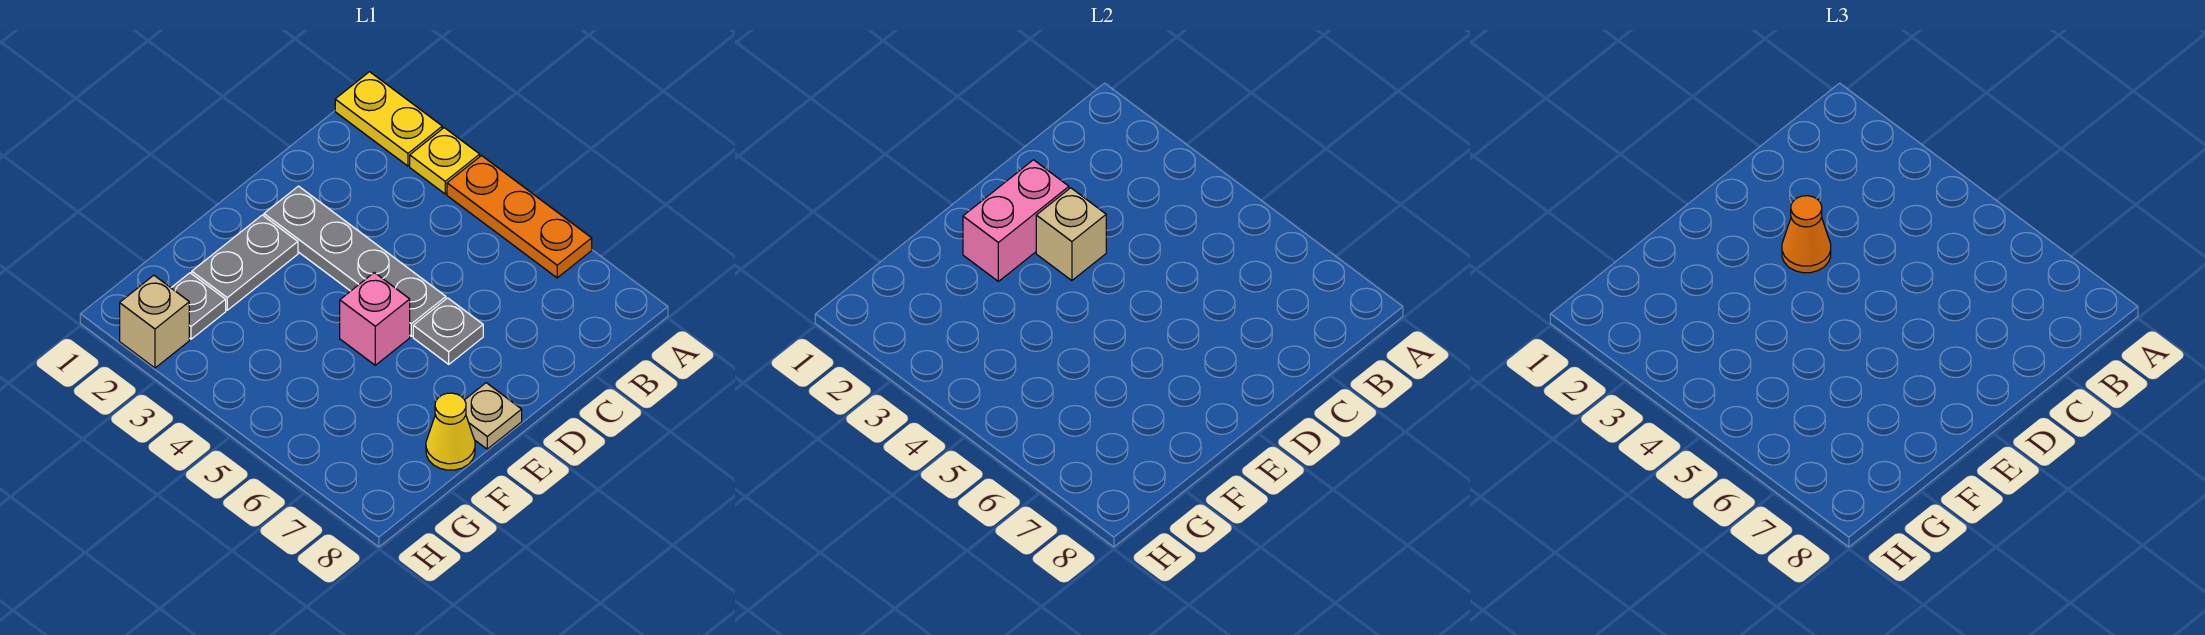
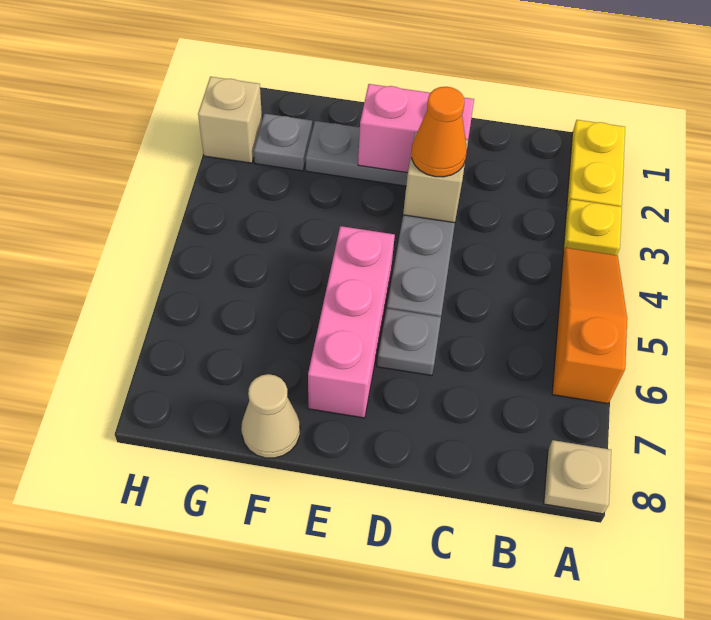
orange plate A4:A6 level 1 -> orange slope A4:A6 level 1 top 6
pink brick E5 level 1 -> pink brick E5:E7 level 1
tan plate E8 level 1 -> tan plate A8 level 1
yellow cone F8 level 1 -> tan cone F8 level 1

